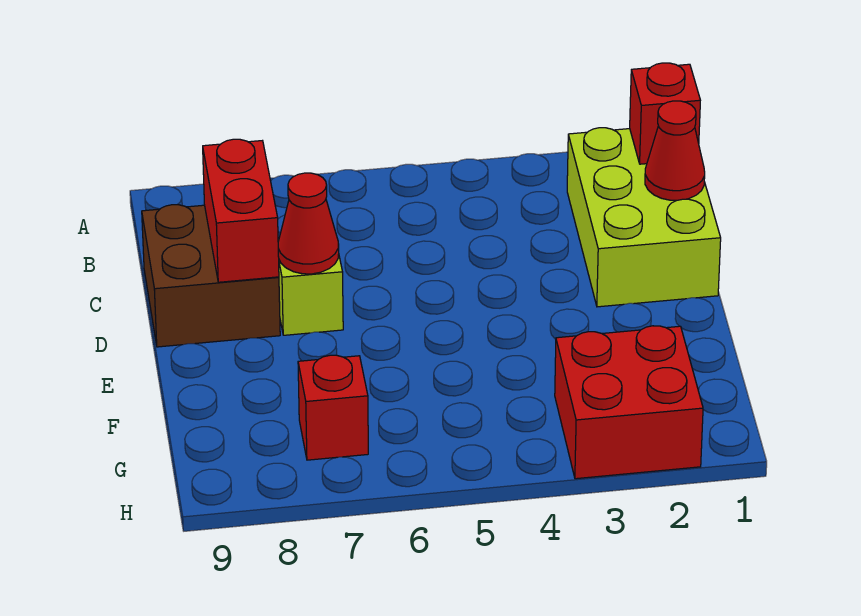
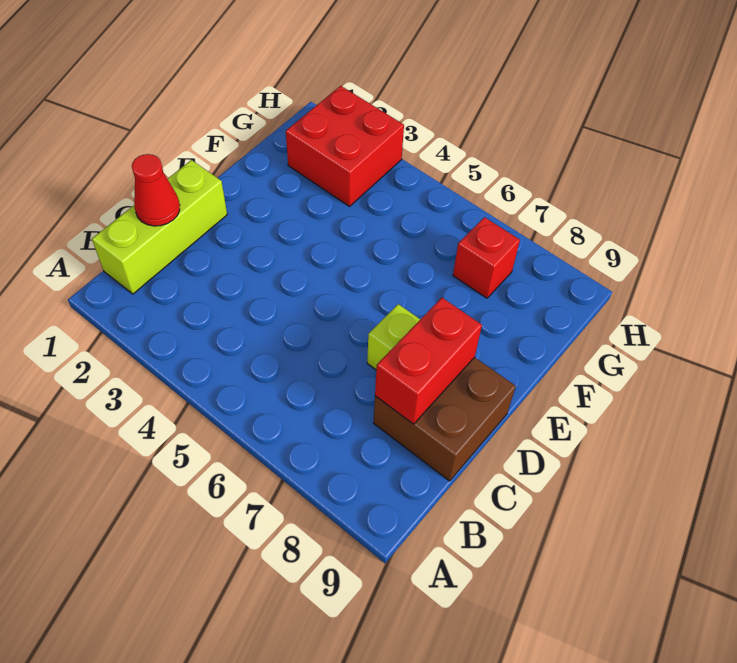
lime brick B1:D2 level 1 -> lime brick B1:D1 level 1
red brick B1 level 2 -> none
red cone D7 level 2 -> none

